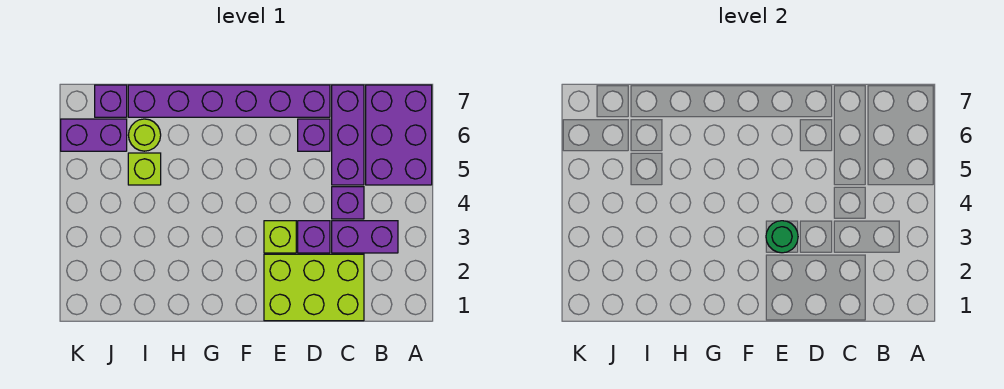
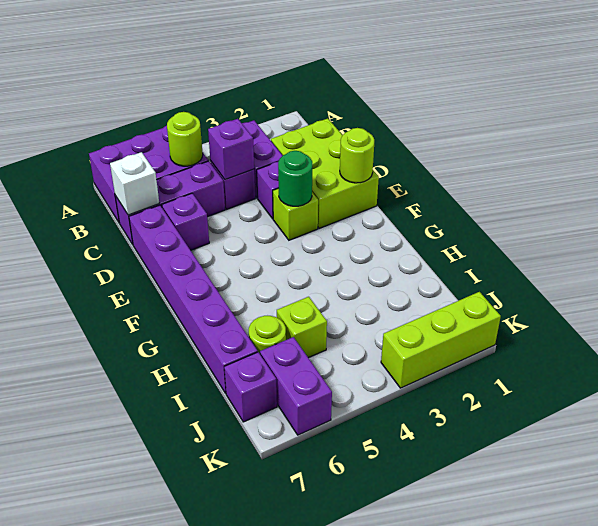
none -> lime round brick B5 level 2
none -> purple brick C4 level 2
none -> white brick C7 level 2
none -> lime round brick E1 level 2
none -> lime brick K1:K3 level 1

